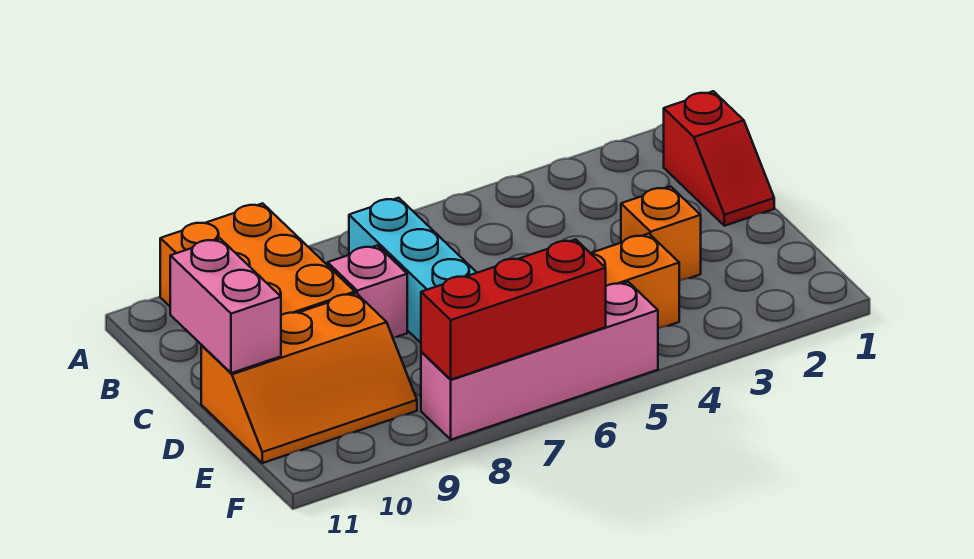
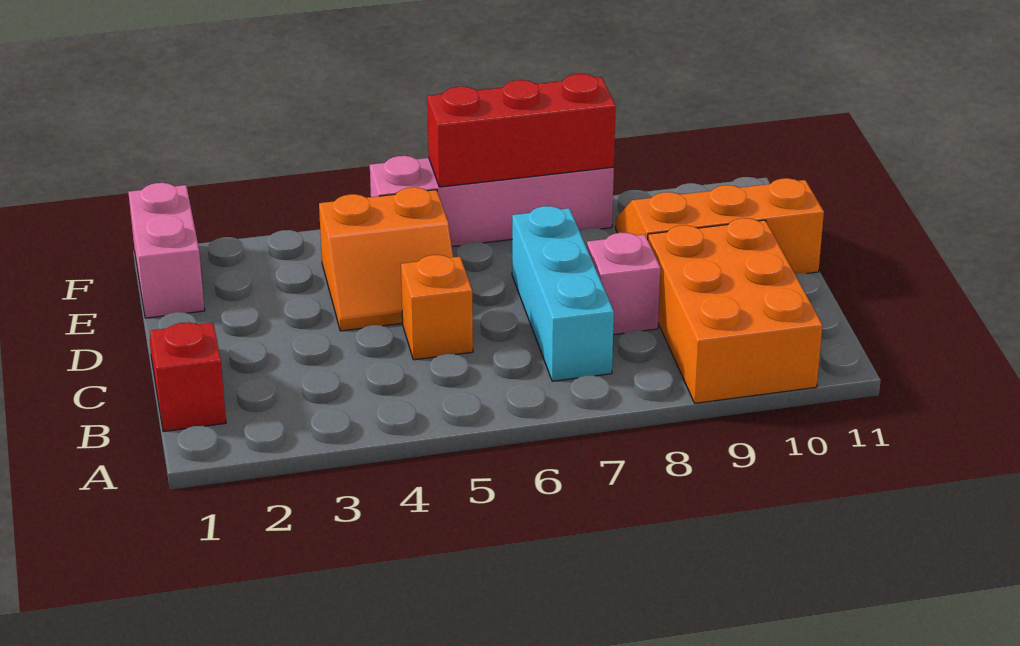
pink brick C11:D11 level 2 -> pink brick E1:F1 level 1
orange brick D3 level 1 -> orange brick C5 level 1

